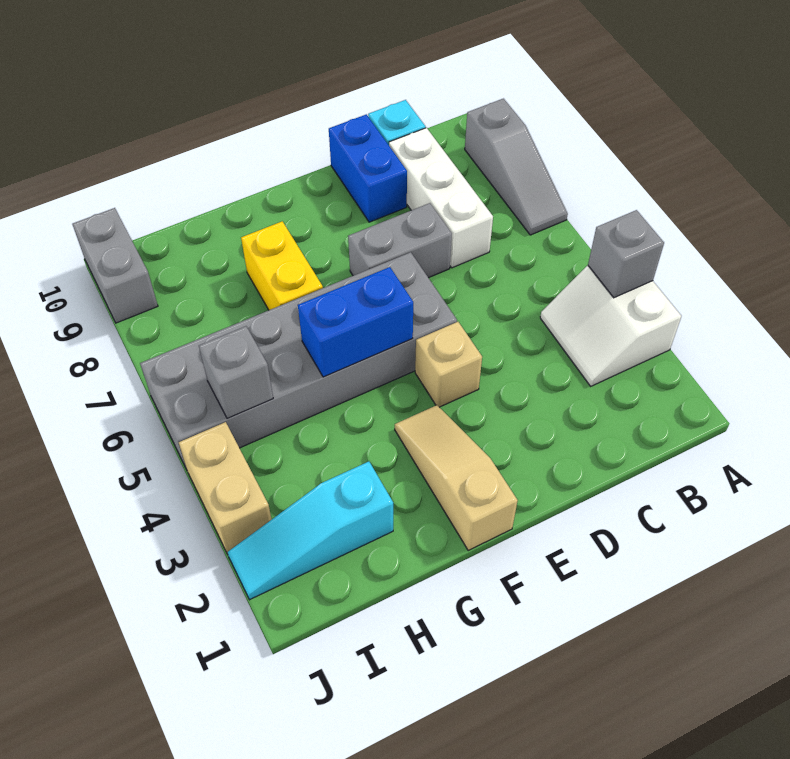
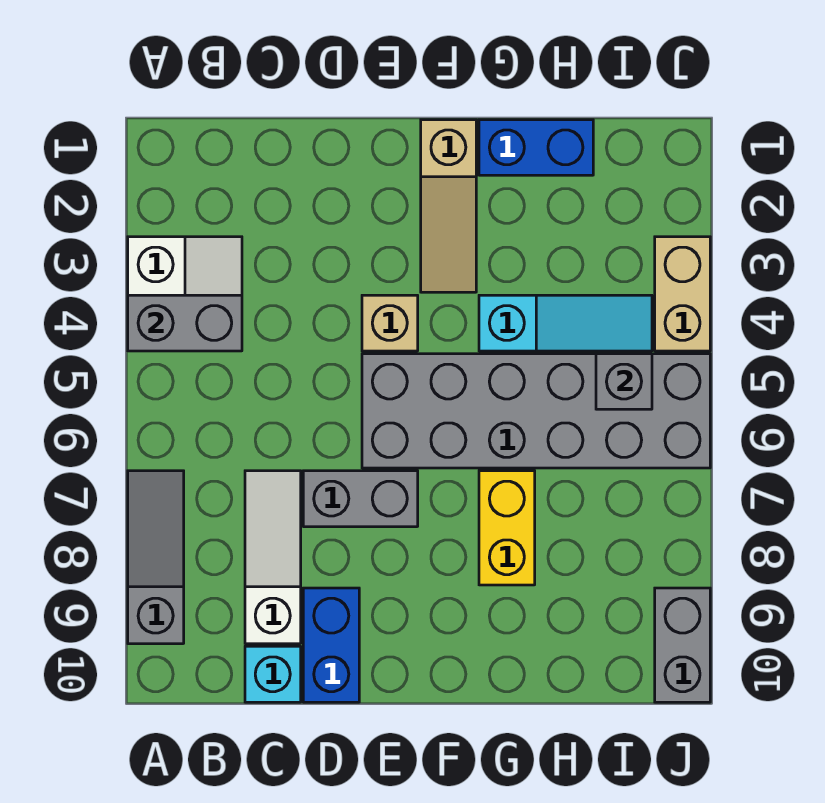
grey brick A4 level 2 -> grey brick A4:B4 level 2
white brick C7:C9 level 1 -> white slope C7:C9 level 1 top 9
blue brick F5:G5 level 2 -> blue brick G1:H1 level 1
cyan slope H2:J2 level 1 top H -> cyan slope G4:I4 level 1 top G

